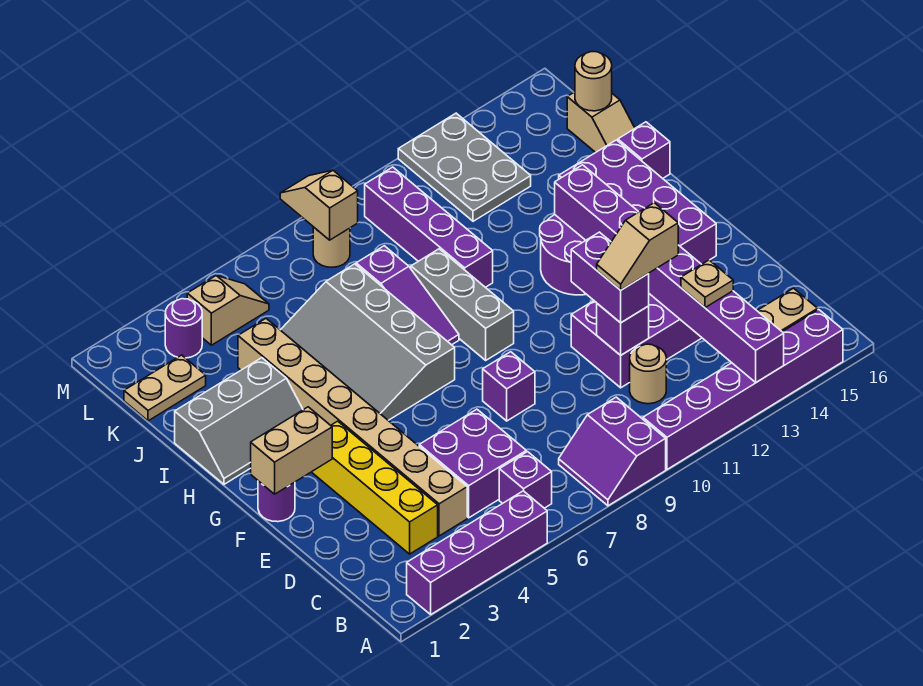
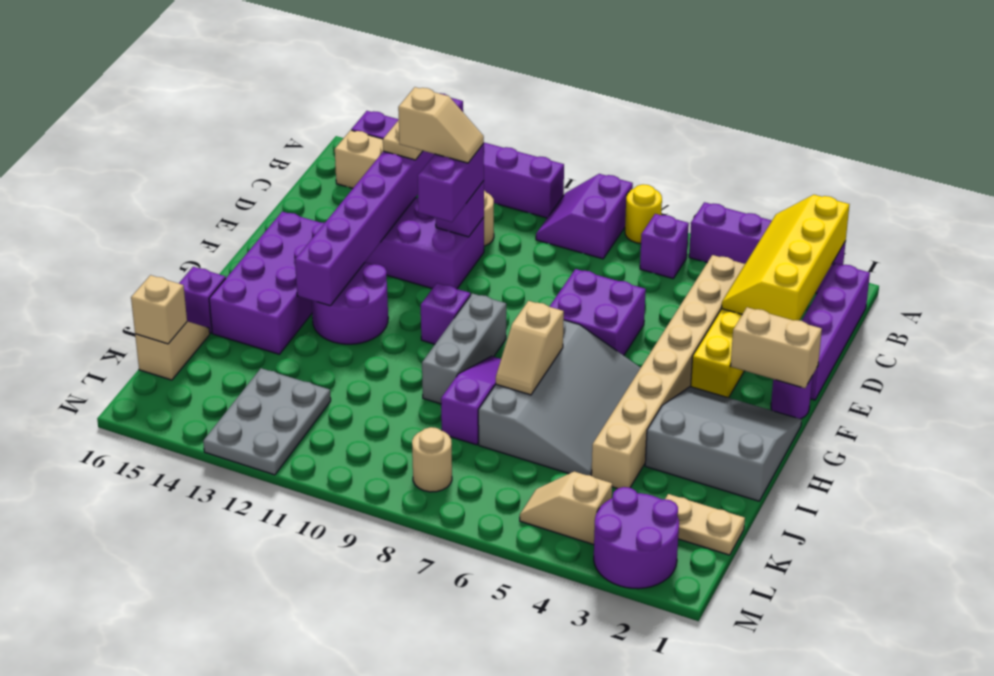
none -> yellow slope A2:D3 level 2 top 2
none -> yellow round brick A7 level 1
purple slope A8:B9 level 1 top 9 -> purple slope A8:B9 level 1 top 8
purple brick C5:D6 level 1 -> purple brick E6:F7 level 1
purple brick E8 level 1 -> purple brick G10 level 1
grey slope H1:I3 level 1 top I -> grey slope G1:I3 level 1 top I
purple brick I10:L10 level 1 -> purple brick B1:E1 level 1
tan round brick K16 level 2 -> tan brick K16 level 2
purple round brick L3 level 1 -> purple round brick L2:M3 level 1
tan slope L8:M8 level 2 top L -> tan slope H7:I7 level 2 top H

